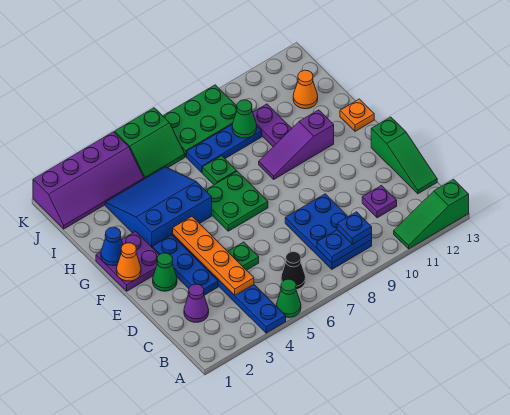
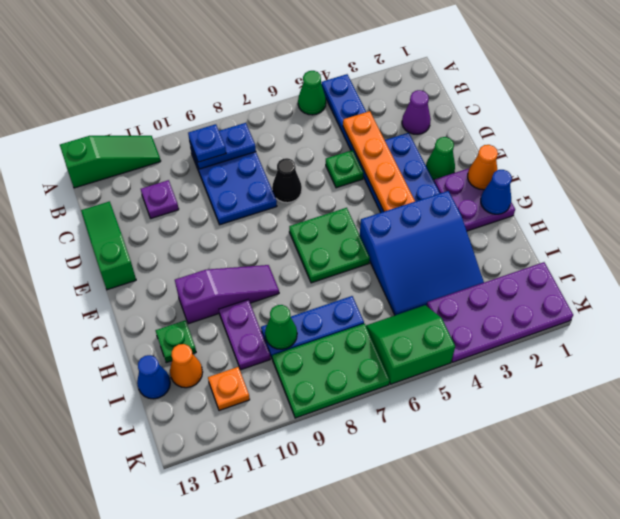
black cone B6 level 1 -> black cone D7 level 1
orange plate G13 level 1 -> orange plate J11 level 1
green plate H7 level 1 -> green plate H12 level 1
none -> blue cone I13 level 1
purple slope J1:K4 level 1 top K -> purple plate J1:K4 level 1

